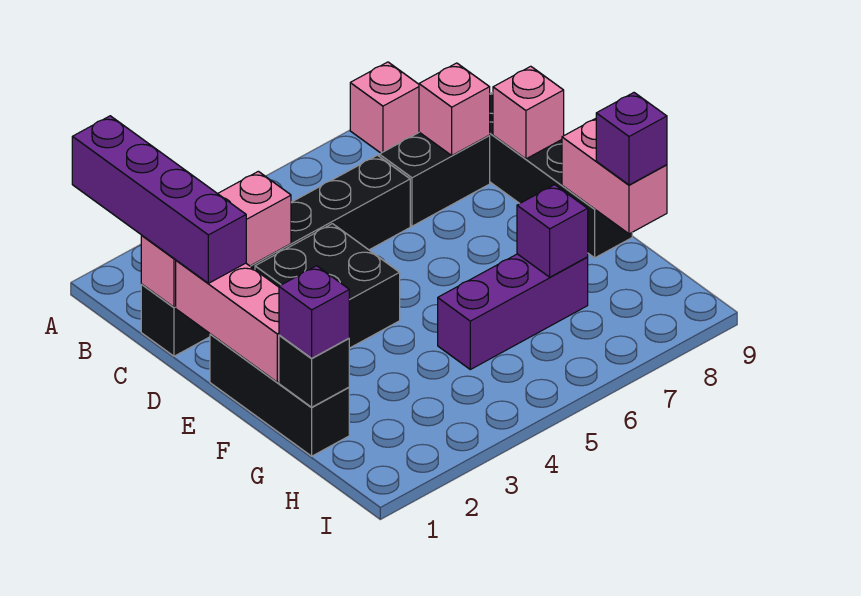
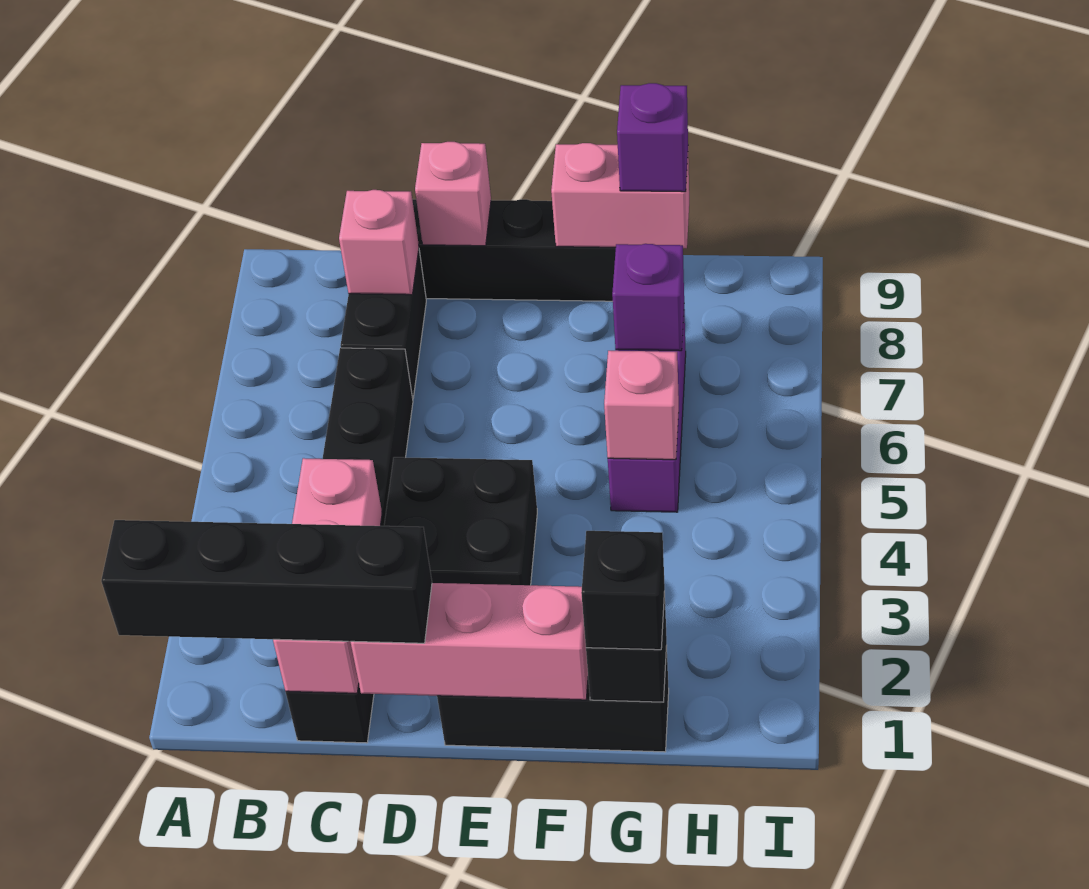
purple brick A1:D1 level 3 -> black brick A1:D1 level 3
pink brick A8 level 1 -> pink brick G5 level 2
purple brick G1 level 3 -> black brick G1 level 3

